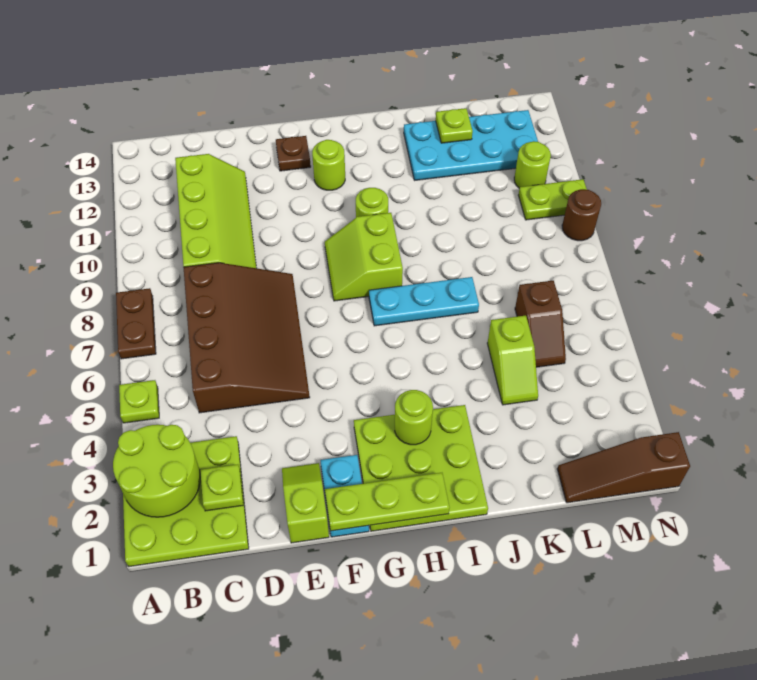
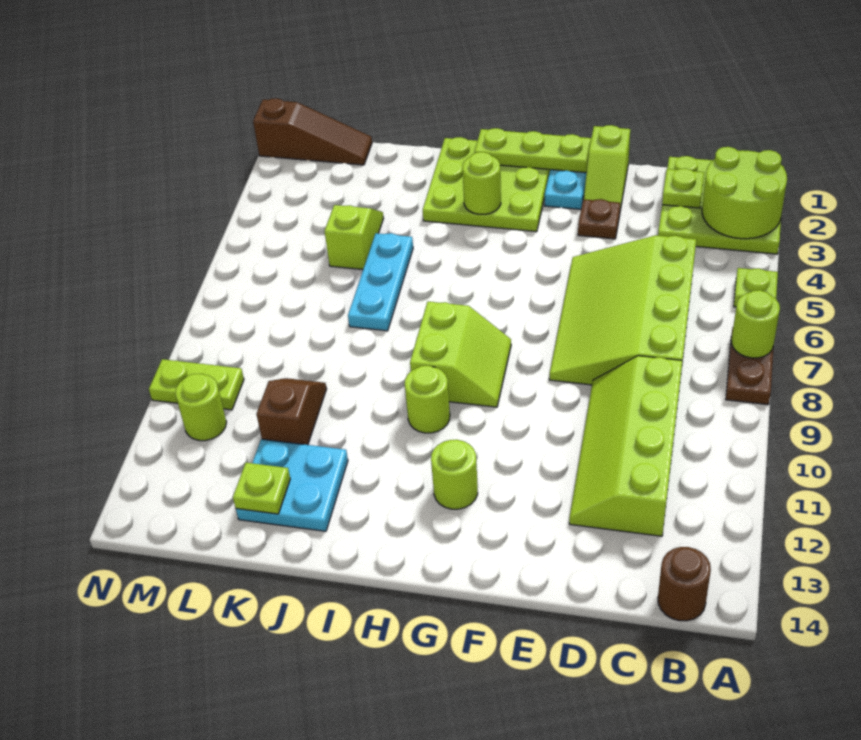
none -> lime round brick A7 level 2
brown slope C5:E8 level 1 top C -> lime slope C5:E8 level 1 top C
brown plate F13 level 1 -> brown plate E3 level 1
cyan plate H7:J7 level 1 -> cyan plate J5:J7 level 1
cyan plate J12:M13 level 1 -> cyan plate J12:K13 level 1
brown slope L5:L6 level 1 top 6 -> brown slope K10:K11 level 1 top 11
brown round brick N9 level 1 -> brown round brick B14 level 1

